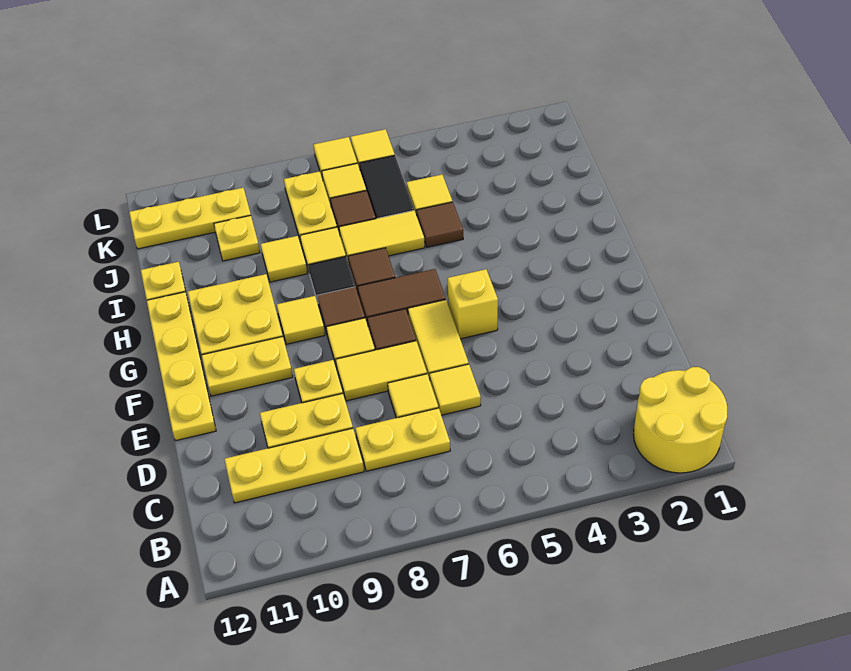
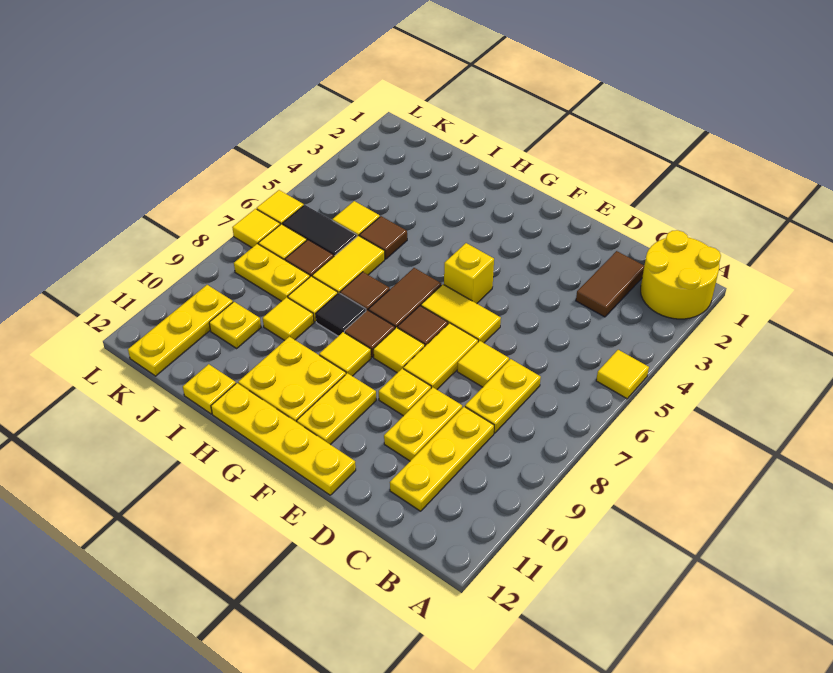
none -> brown tile C2:C3 level 1
yellow tile D6 level 1 -> yellow tile A5 level 1

